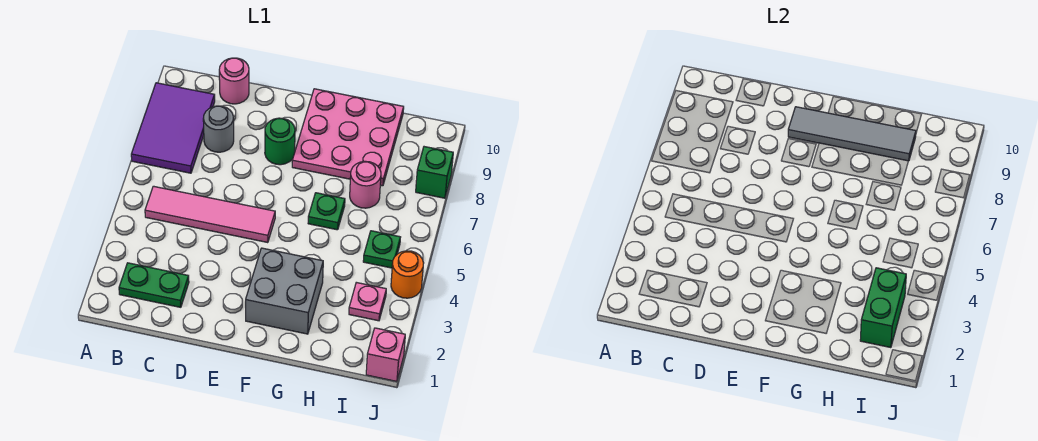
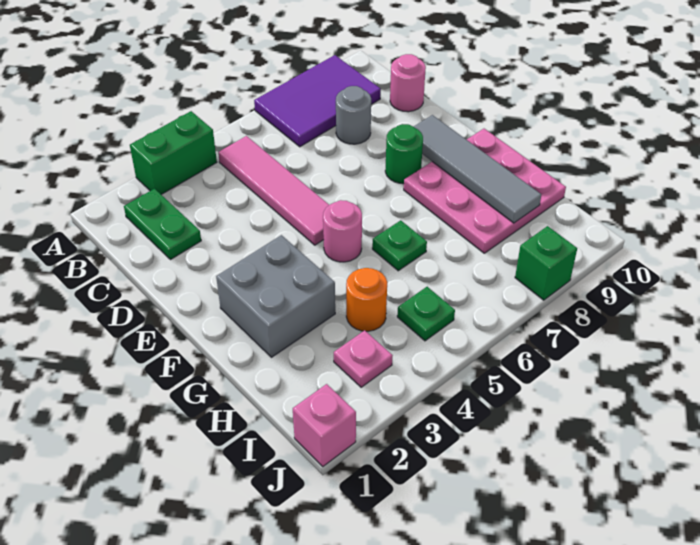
pink round brick H7 level 1 -> pink round brick F5 level 1
green brick I2:I3 level 2 -> green brick A3:A4 level 1
orange round brick J4 level 1 -> orange round brick H4 level 1

